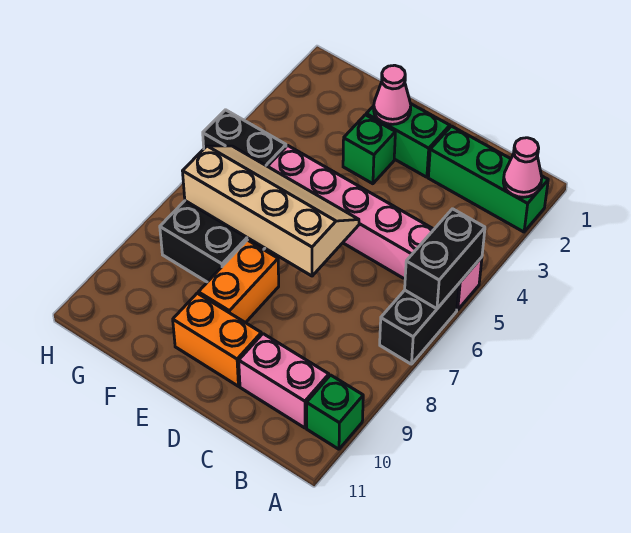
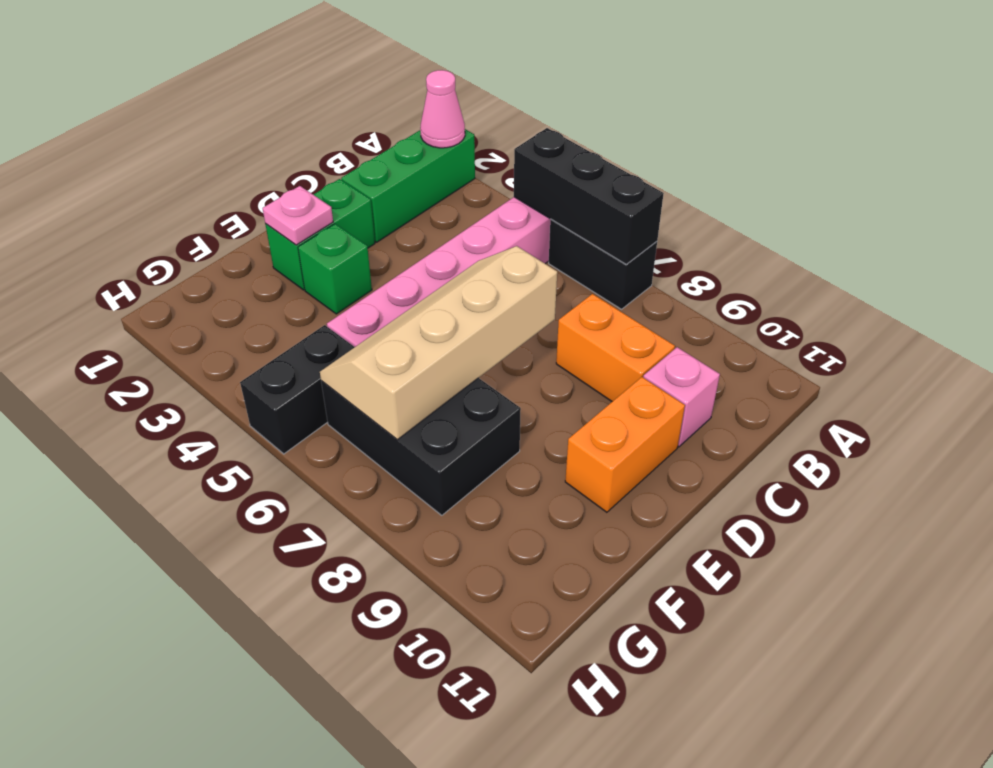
black brick A5:A6 level 2 -> black brick A5:A7 level 2
green brick A10 level 1 -> none
pink brick B10:C10 level 1 -> pink brick C10 level 1
pink cone E2 level 2 -> pink plate E2 level 2
orange brick E8:E9 level 1 -> orange brick C8:C9 level 1

